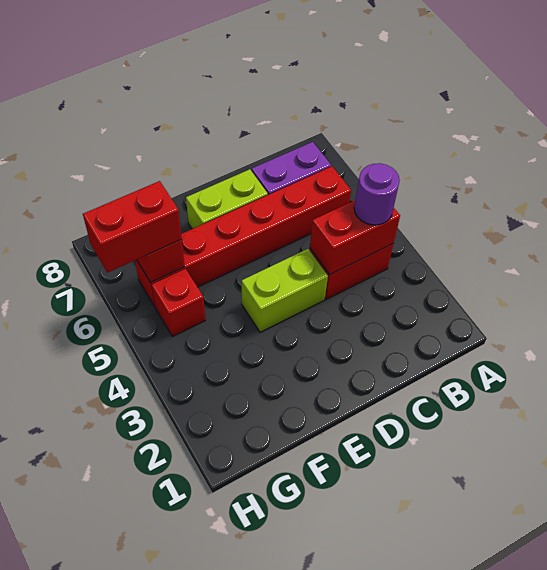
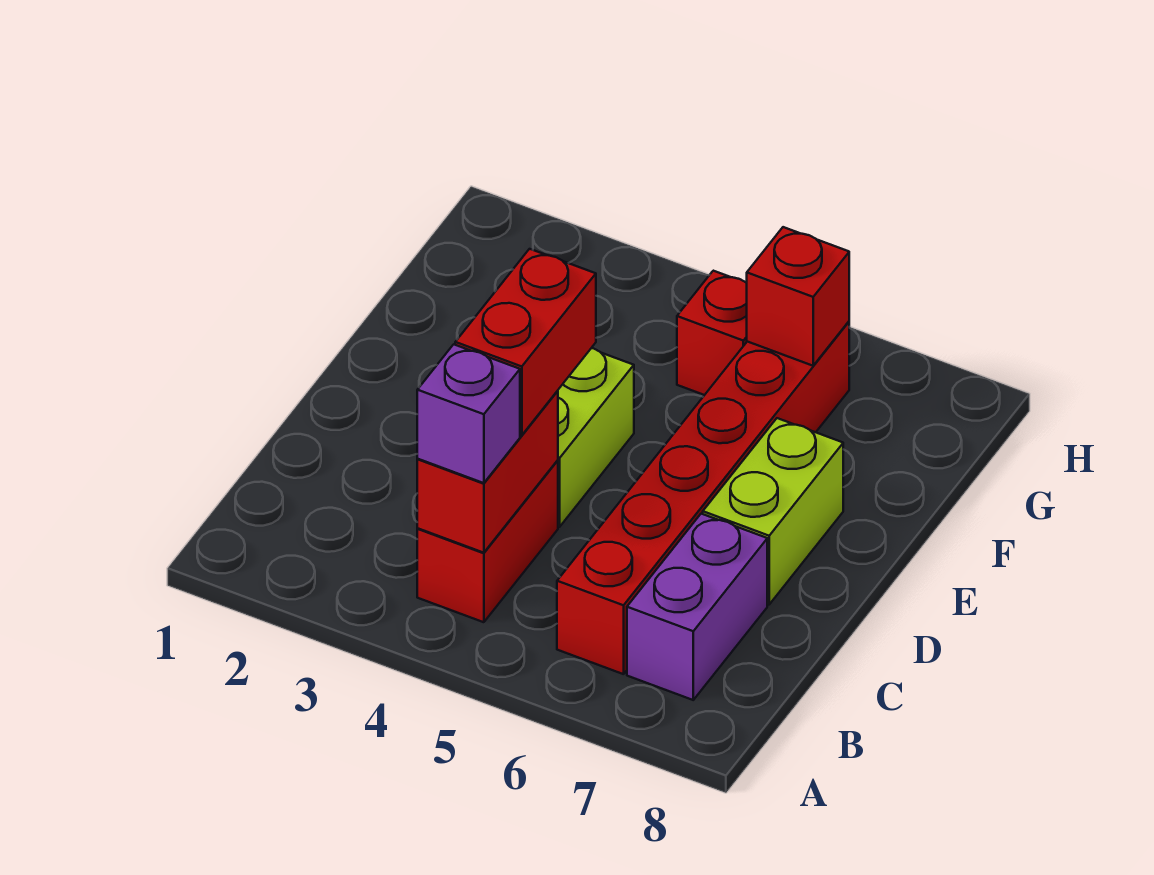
purple round brick B4 level 3 -> purple brick B4 level 3
red brick G6:H6 level 3 -> red brick C4:D4 level 3

